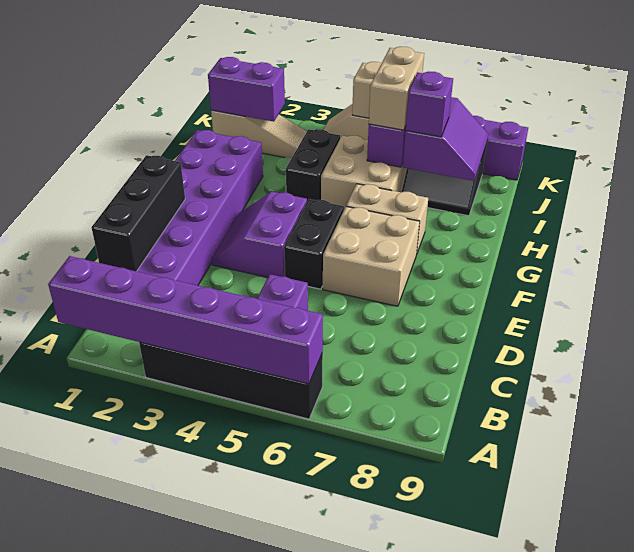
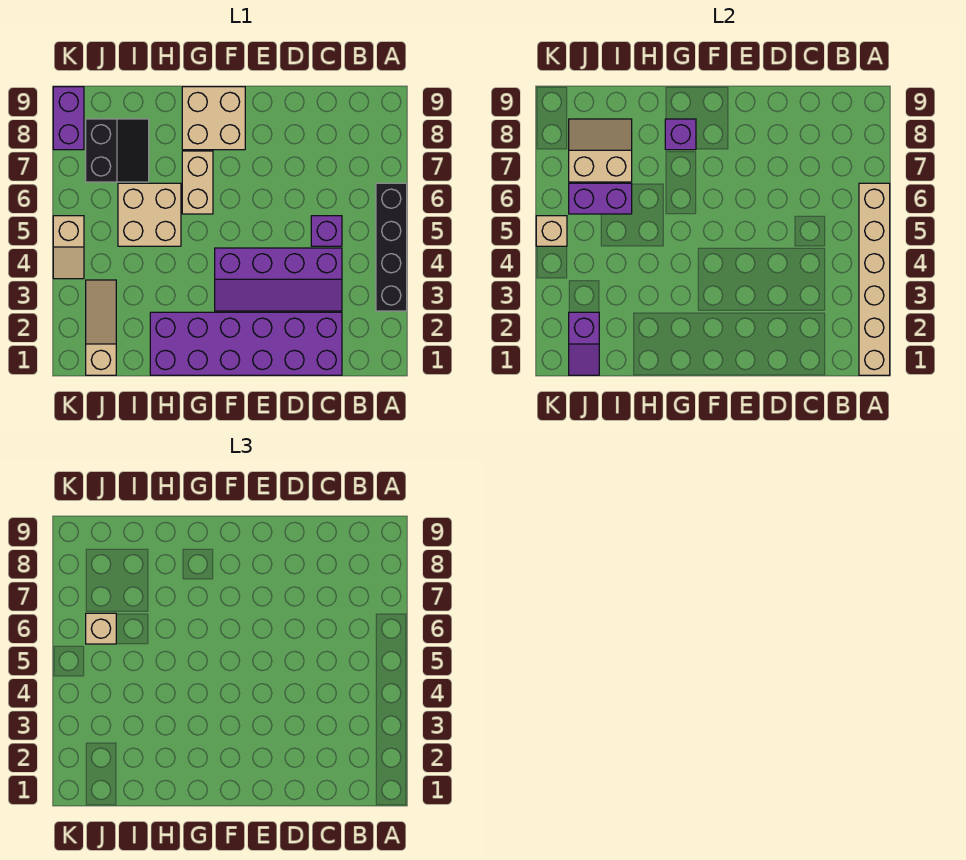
purple brick A1:A6 level 2 -> tan brick A1:A6 level 2
black brick C1:E1 level 2 -> none
purple slope E3:F4 level 1 top 4 -> purple slope C3:F4 level 1 top 4
black brick E5:F5 level 1 -> none
tan brick E6:F7 level 1 -> tan brick F8:G9 level 1
black brick H4:I4 level 1 -> none
tan brick I6:J6 level 3 -> tan brick J6 level 3
purple slope I7:J8 level 2 top 7 -> tan slope I7:J8 level 2 top 7
purple brick I7 level 3 -> purple brick G8 level 2
purple brick J1:J2 level 2 -> purple slope J1:J2 level 2 top 2

